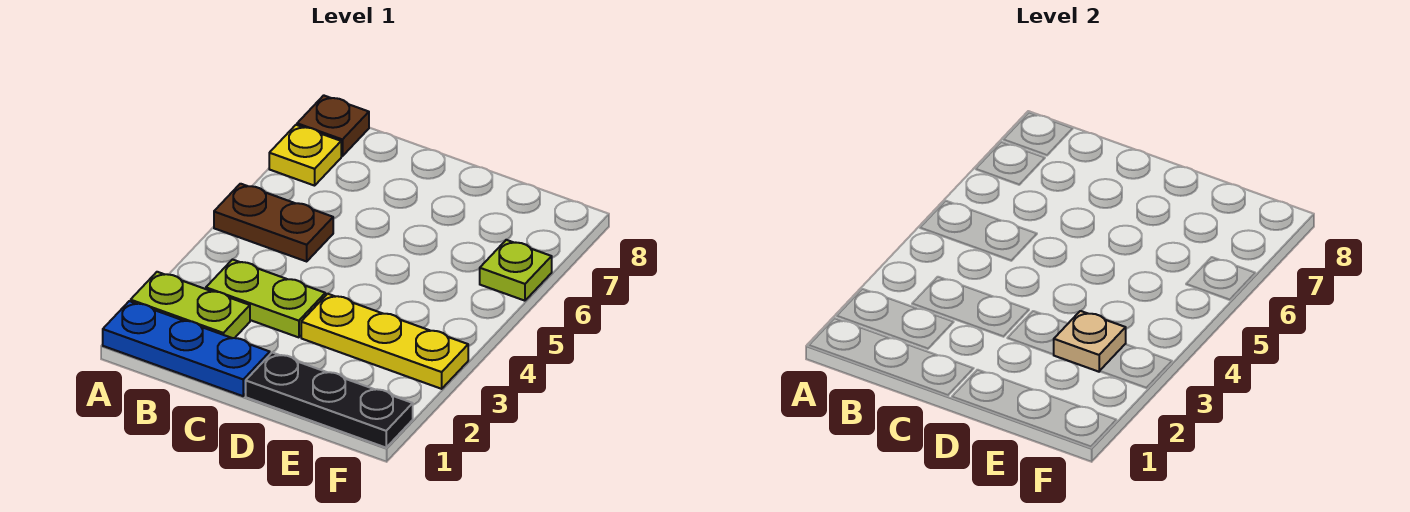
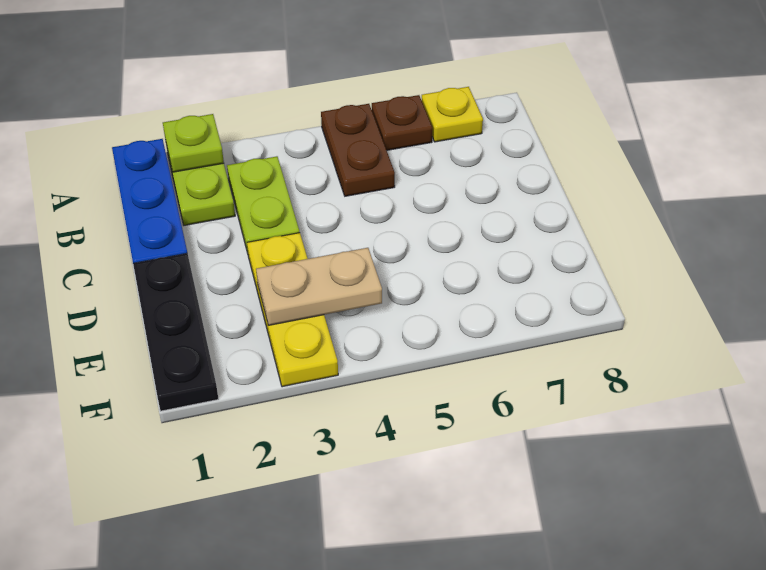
brown plate A8 level 1 -> brown plate A6 level 1
tan plate E3 level 2 -> tan plate E3:E4 level 2
lime plate F6 level 1 -> lime plate A2 level 2

